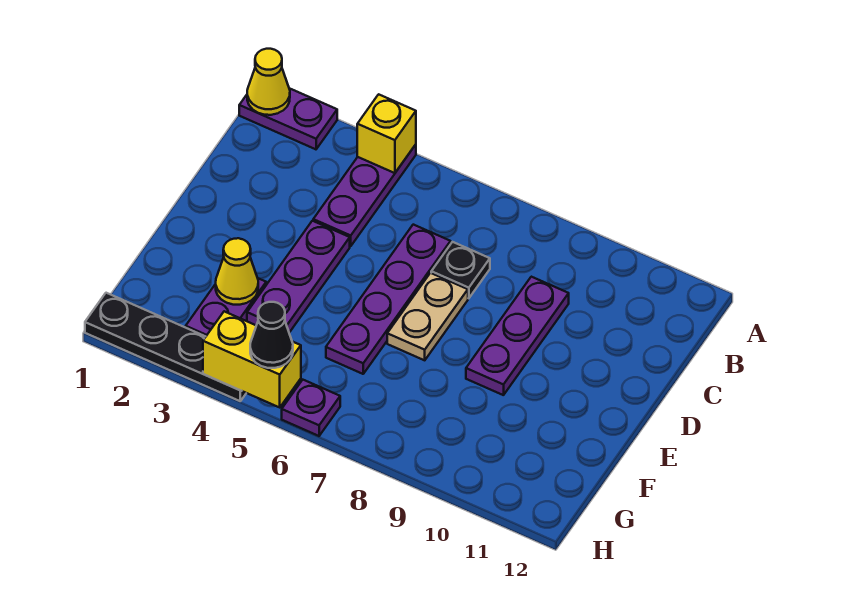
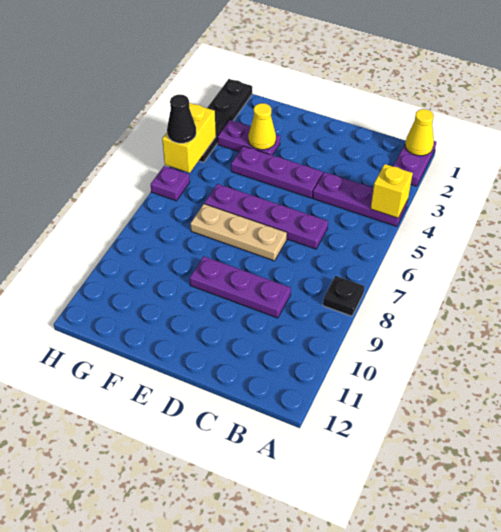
black plate C7 level 1 -> black plate A8 level 1
tan plate D7:E7 level 1 -> tan plate D7:F7 level 1

